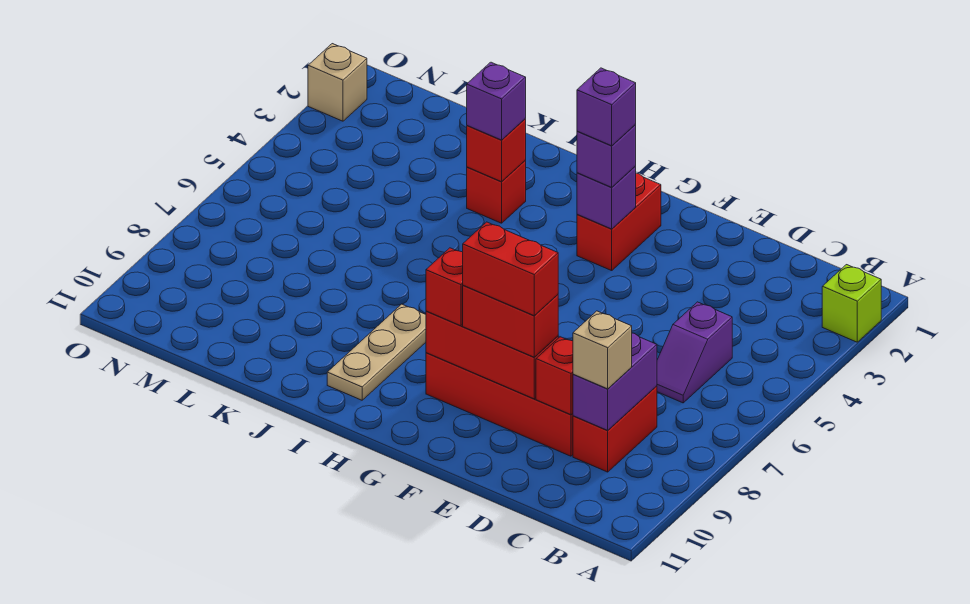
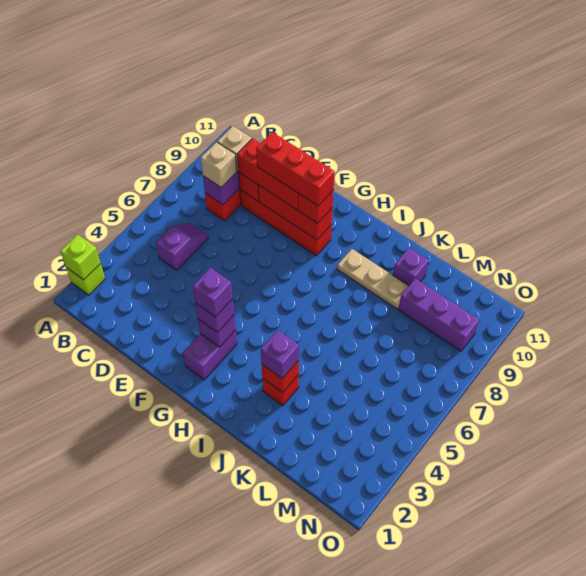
none -> lime brick A2 level 2
red brick E9:F9 level 3 -> red brick D9:F9 level 3
red brick E9:F9 level 4 -> red brick E9:G9 level 4
red brick G2:G3 level 1 -> purple brick G2:G3 level 1
tan plate I8:I10 level 1 -> tan plate I9:K9 level 1
none -> purple brick K10 level 1
none -> purple brick L9:N9 level 1
tan brick O2 level 1 -> tan brick C8 level 3

